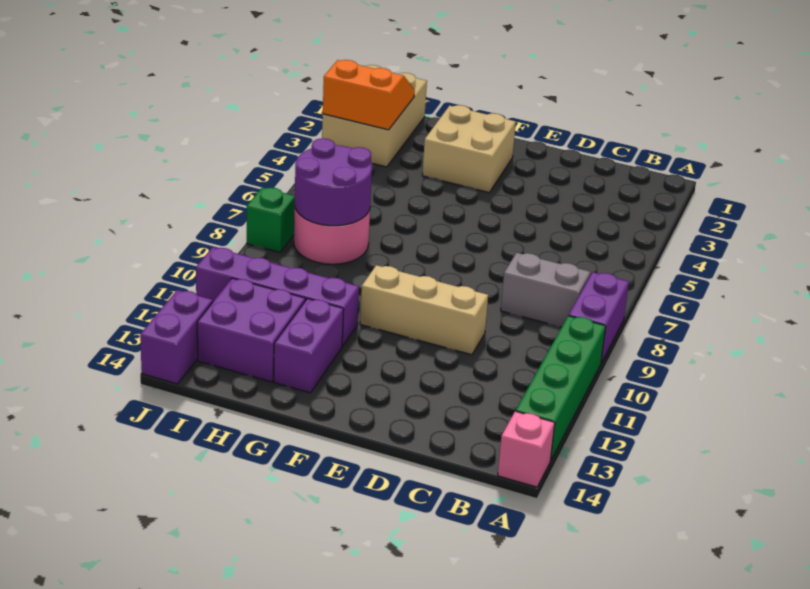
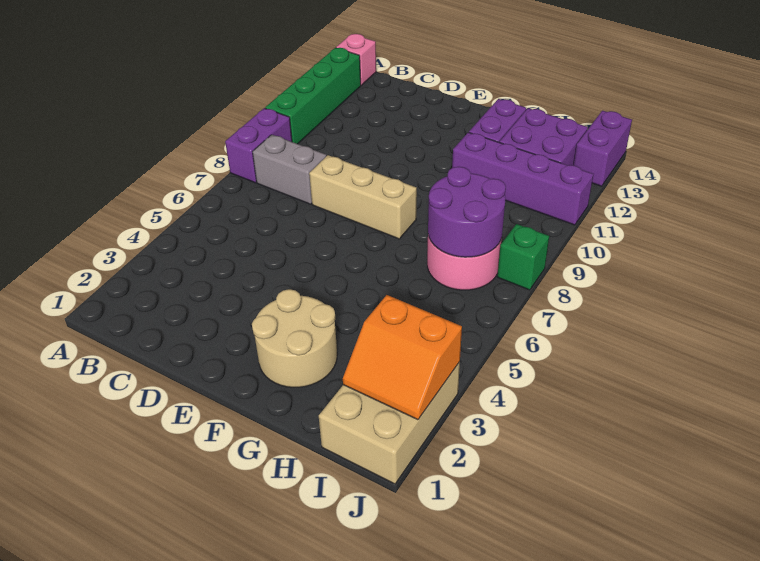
tan brick D10:F10 level 1 -> tan brick D8:F8 level 1
tan brick F2:G3 level 1 -> tan round brick F2:G3 level 1

